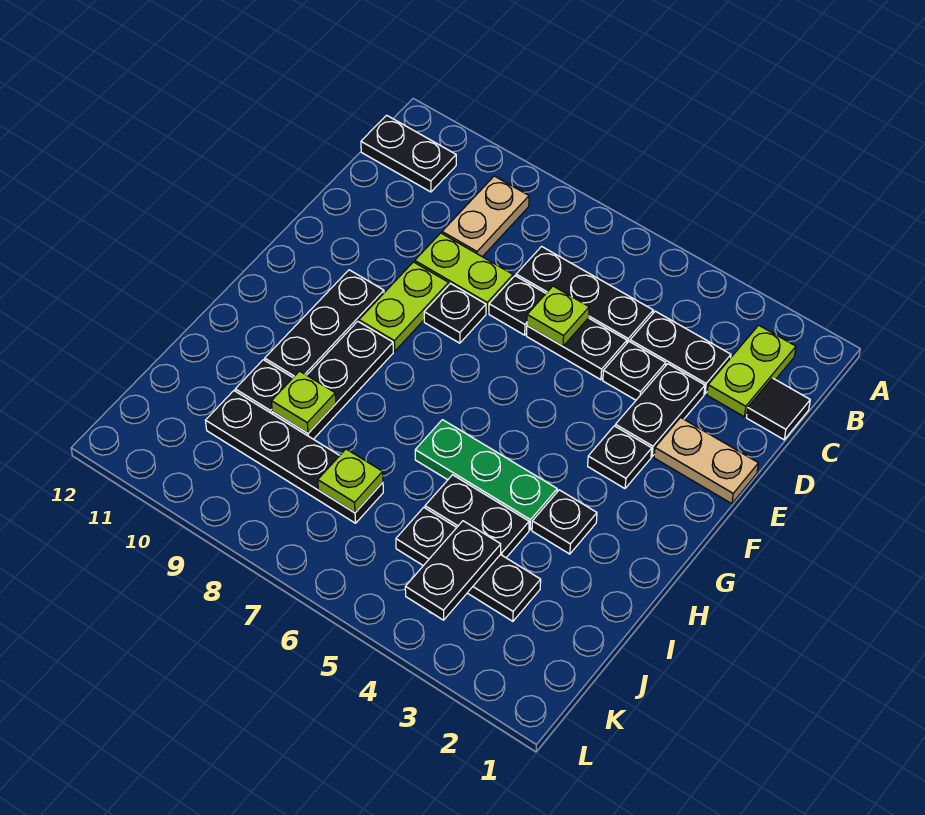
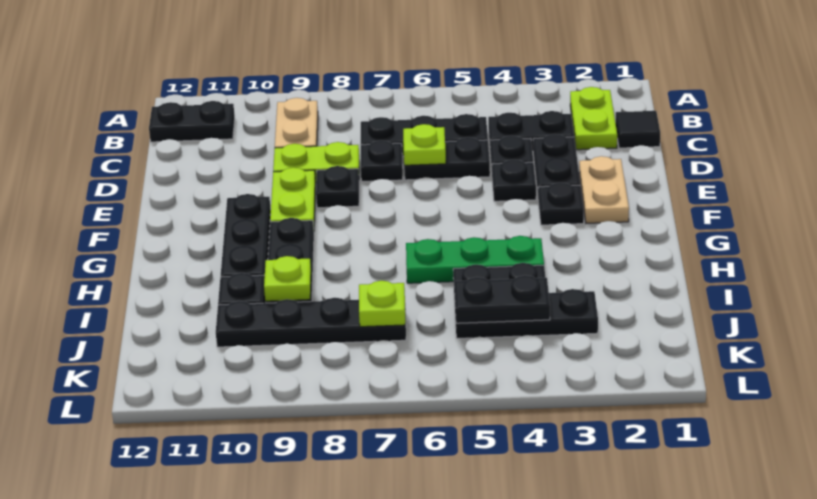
tan plate E1:E2 level 1 -> tan plate E2:F2 level 1
black plate H3 level 1 -> black plate E4 level 1
black plate J4:K4 level 2 -> black plate J4:J5 level 2

